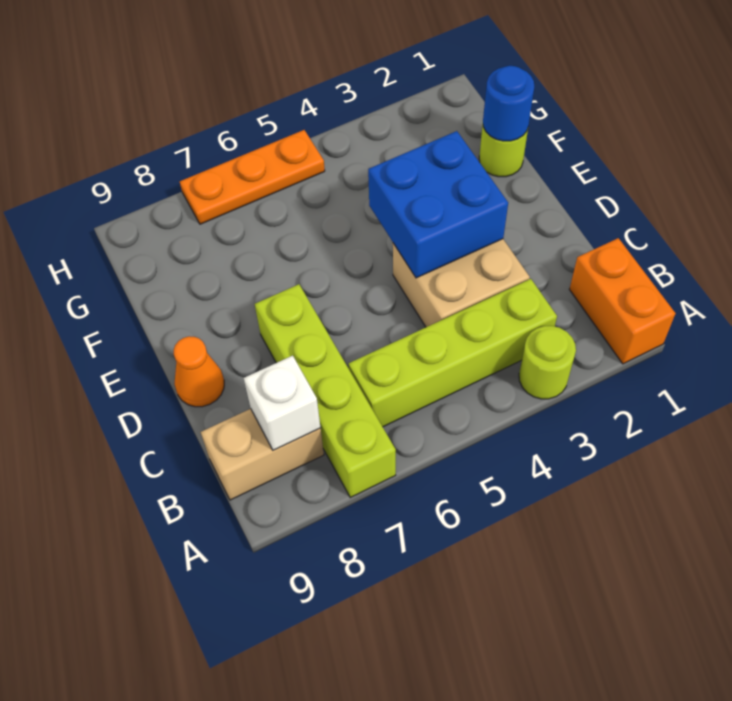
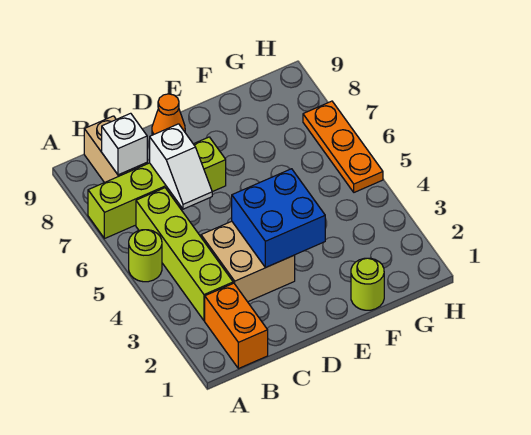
orange brick A1:B1 level 1 -> orange brick B1:B2 level 1
lime round brick A3 level 1 -> lime round brick A5 level 1
none -> white slope C6:C7 level 2 top 7
blue round brick F1 level 2 -> none

